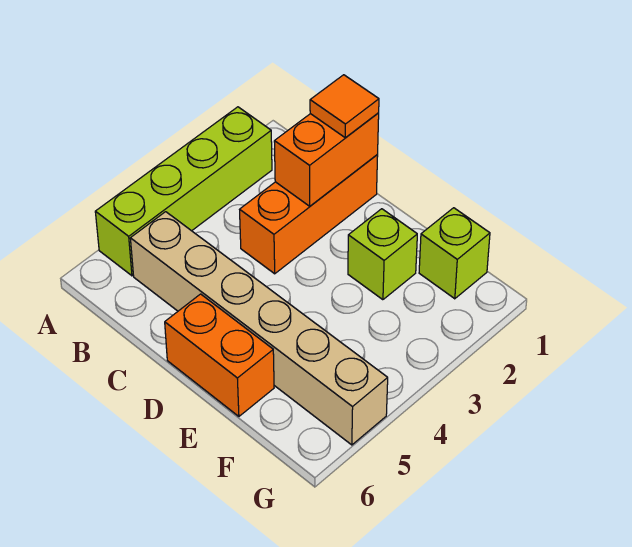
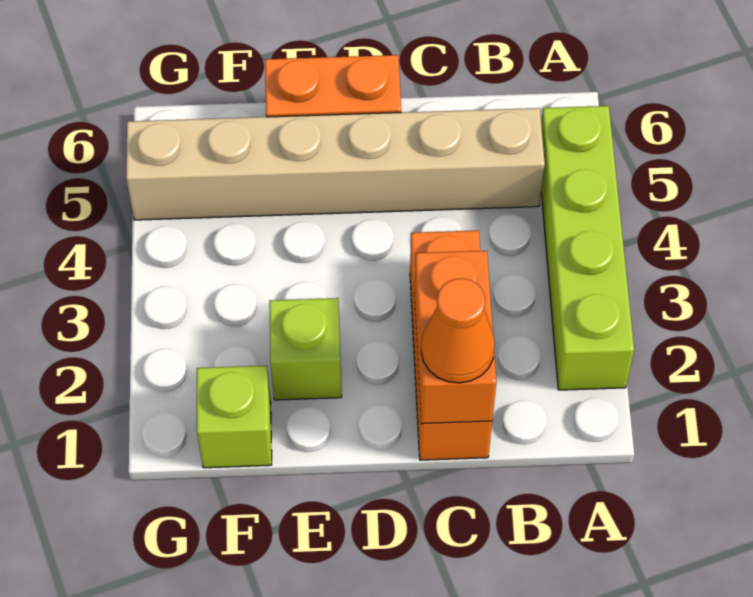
orange tile C1 level 3 -> orange cone C1 level 3

